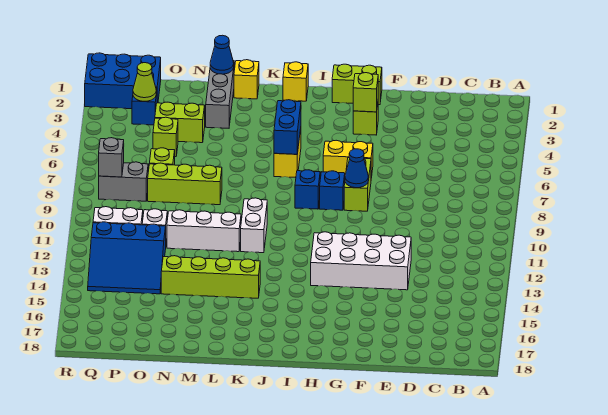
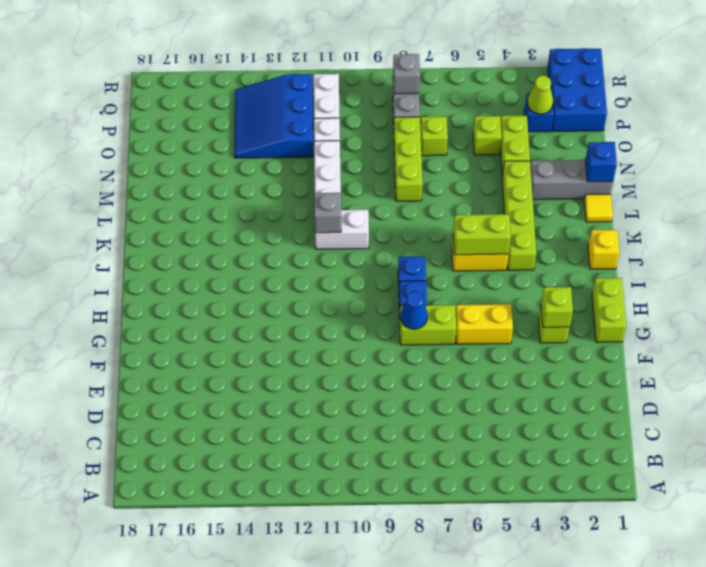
white brick E12:H13 level 1 -> none
yellow brick G6:H6 level 1 -> yellow brick G5:G6 level 1
blue brick J5:J6 level 2 -> lime brick J5:J6 level 2
none -> grey brick K11 level 2
lime brick K14:N14 level 1 -> lime brick J4:M4 level 1
yellow brick L1 level 1 -> yellow tile L1 level 1
blue cone M1 level 2 -> blue brick M1 level 2

